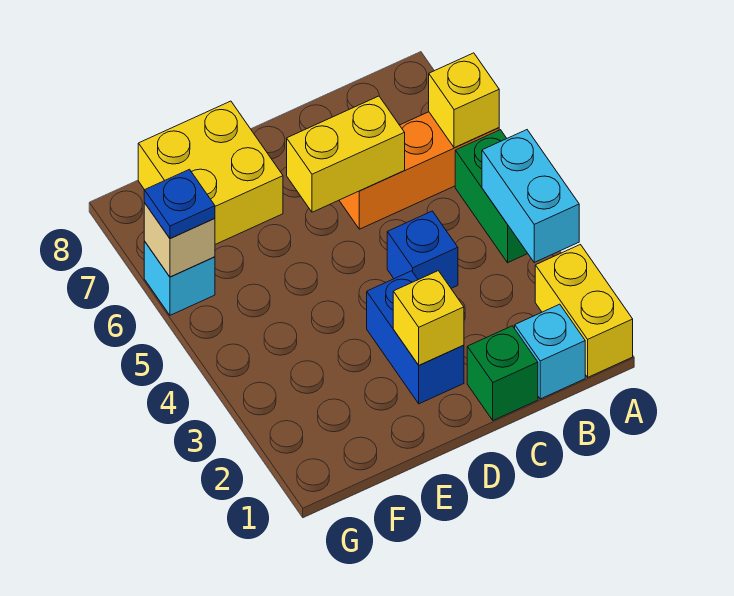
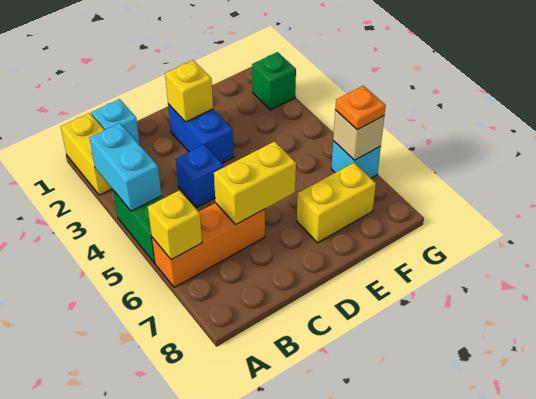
green brick C1 level 1 -> green brick G2 level 1
yellow brick E7:F8 level 1 -> yellow brick E7:F7 level 1
blue plate G6 level 3 -> orange plate G6 level 3

